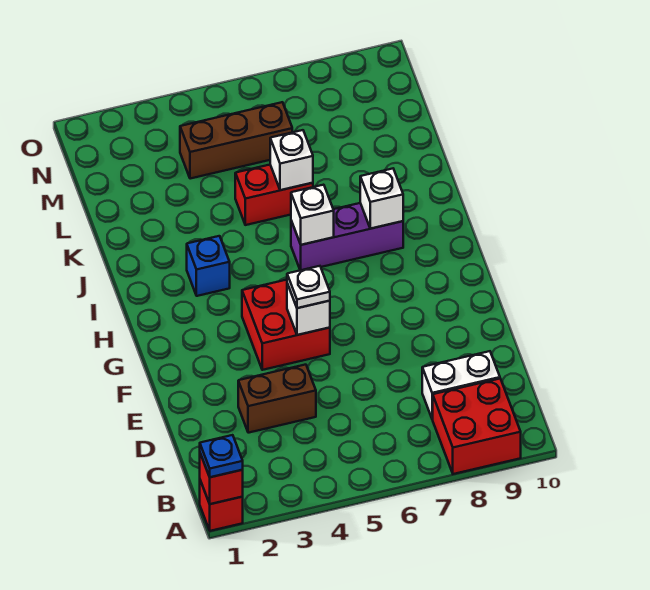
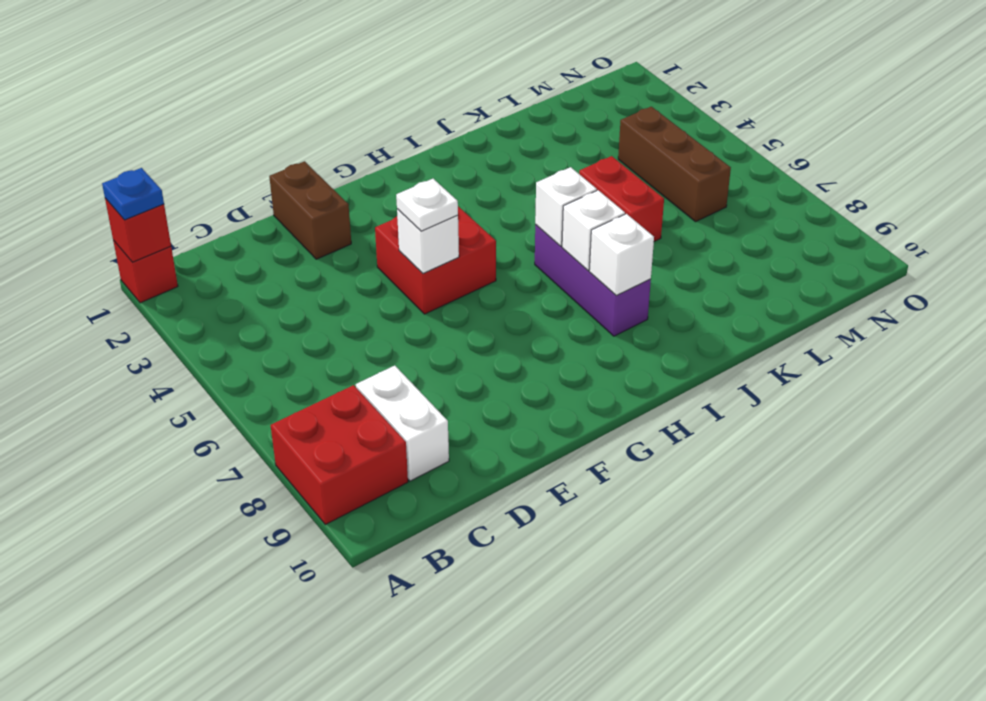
brown brick D3:D4 level 1 -> brown brick E1:E2 level 1
blue brick I3 level 1 -> none
white brick K6 level 2 -> white brick I7 level 2

